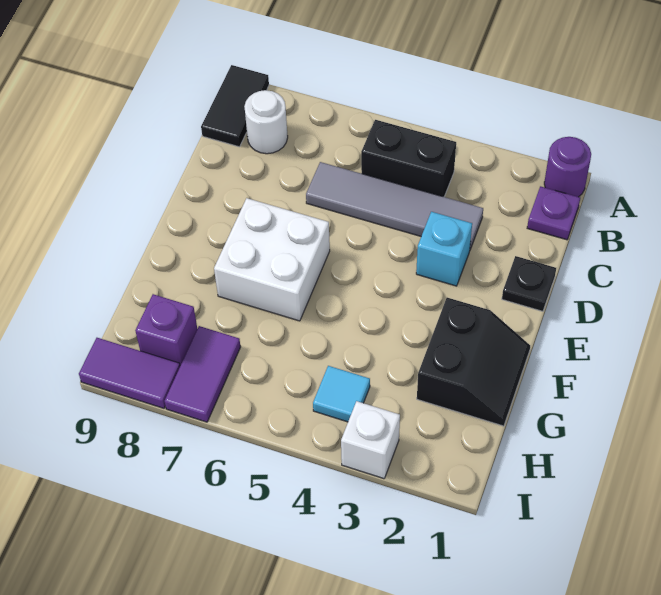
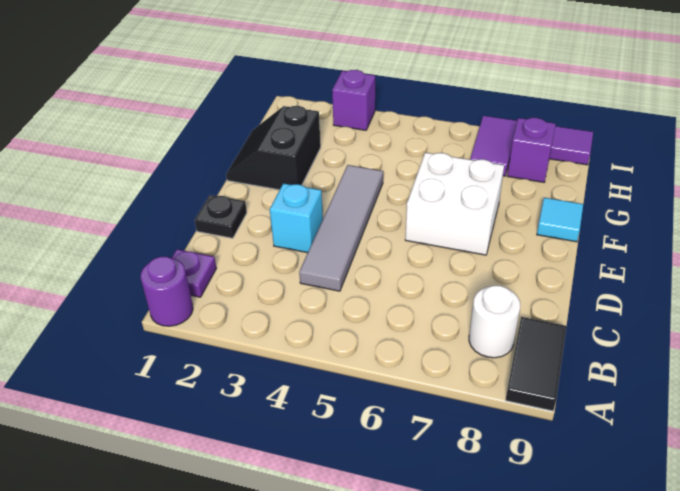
black brick B4:B5 level 1 -> none
grey tile C3:C6 level 1 -> grey tile C4:F4 level 1
cyan tile H4 level 1 -> cyan tile F9 level 1
white brick I3 level 1 -> purple brick I3 level 1

